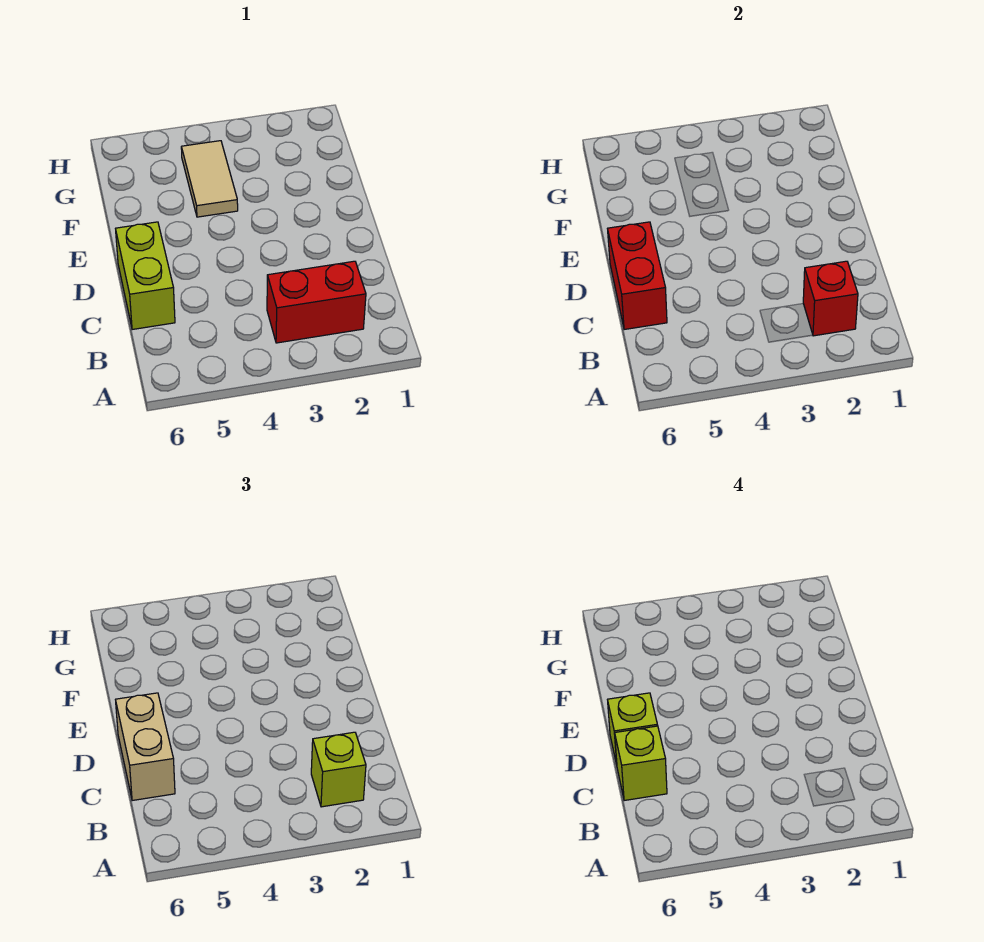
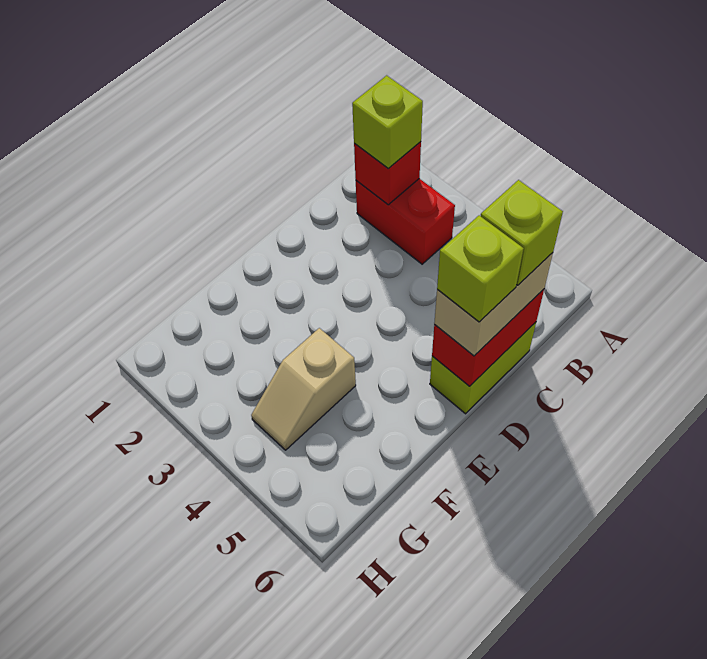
tan tile F4:G4 level 1 -> tan slope F4:G4 level 1 top F

